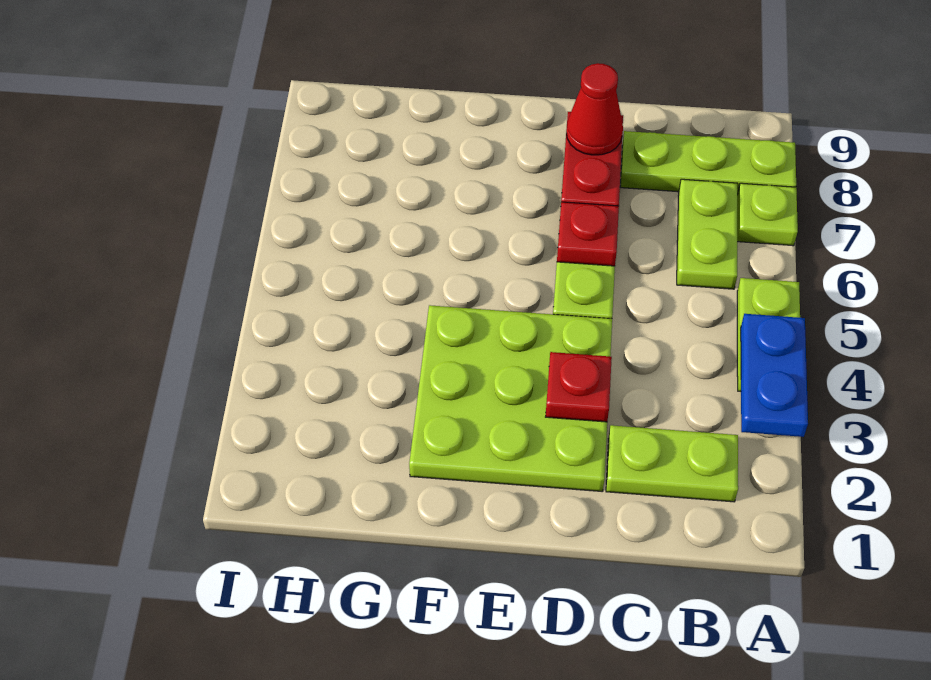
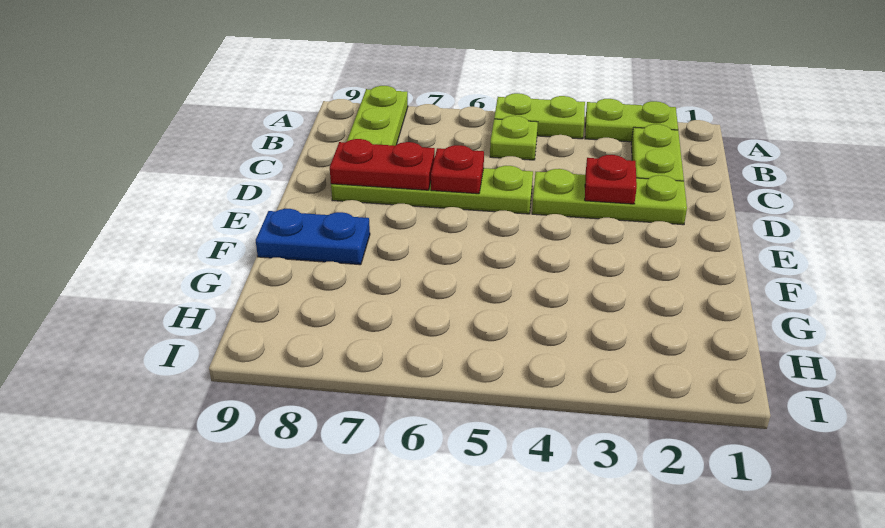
blue plate A3:A4 level 2 -> blue plate F8:F9 level 1
lime plate A7 level 1 -> lime plate B5 level 1
lime plate B6:B7 level 1 -> lime plate A2:A3 level 1
lime plate D2:F4 level 1 -> lime plate D2:D4 level 1
red cone D8 level 3 -> none

